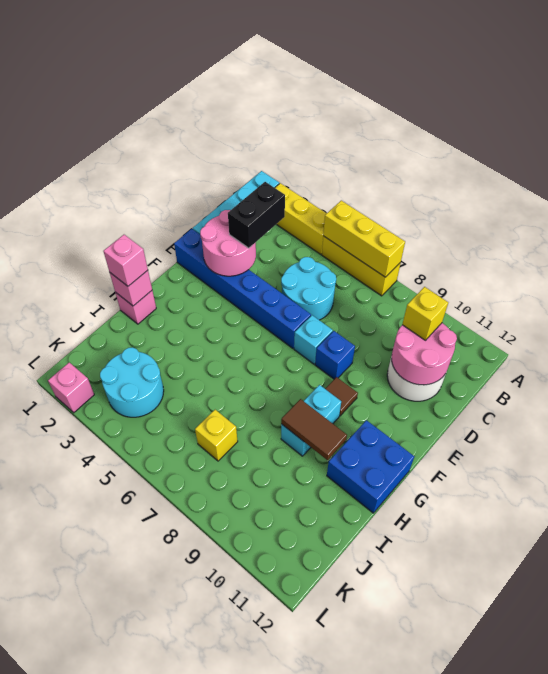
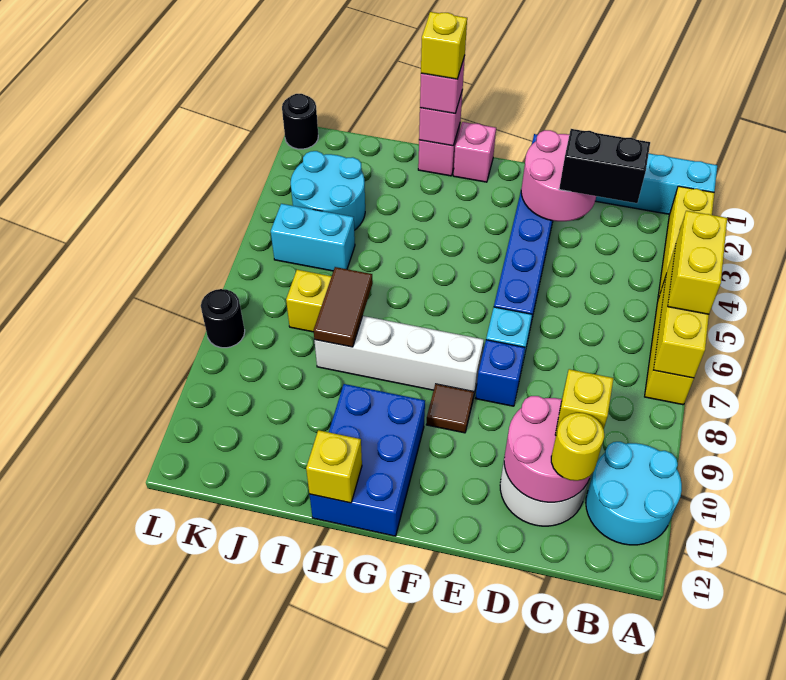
none -> yellow brick A5:A6 level 3
cyan round brick C5:D6 level 1 -> cyan round brick A10:B11 level 1
none -> yellow round brick C11 level 3
none -> white brick F8:I8 level 1
cyan brick G9:H9 level 1 -> cyan brick J5:K5 level 1
blue brick G11:H12 level 1 -> blue brick G10:H12 level 1
none -> yellow brick H1 level 4
brown tile H9:H10 level 2 -> brown tile I7:I8 level 2
none -> yellow brick H12 level 2
none -> black round brick L1 level 1
pink brick L2 level 1 -> pink brick G1 level 1
none -> black round brick L8 level 1

